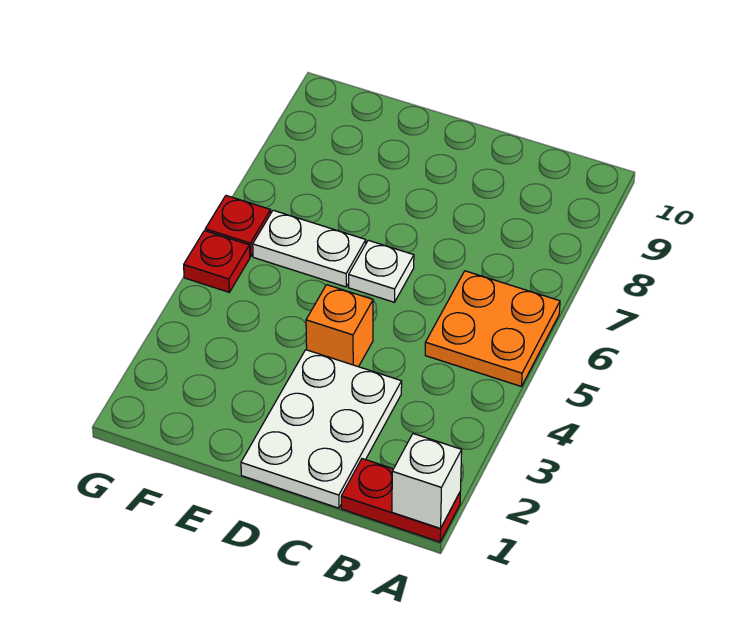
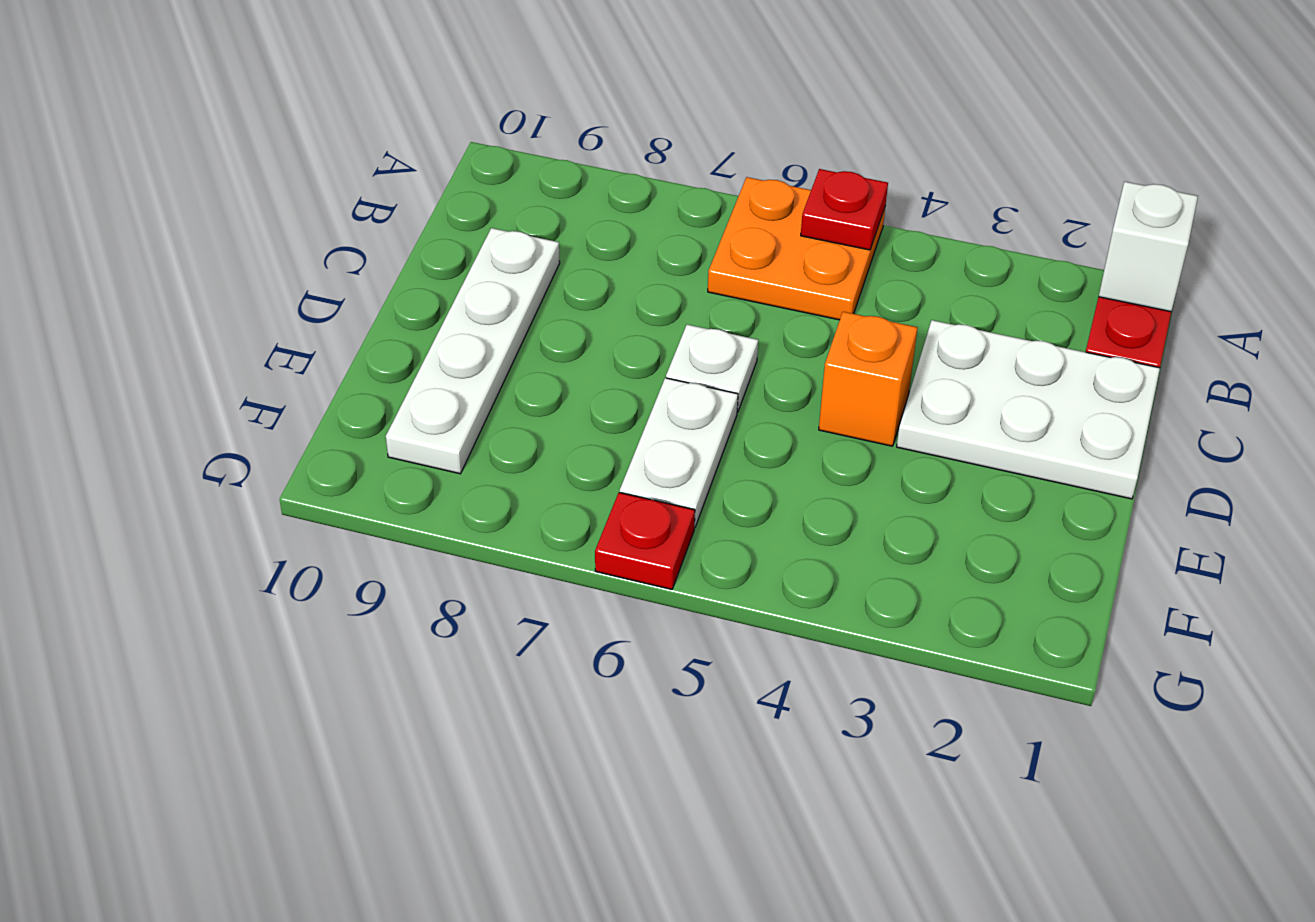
none -> white plate C9:F9 level 1
red plate G5 level 1 -> red plate A5 level 2

